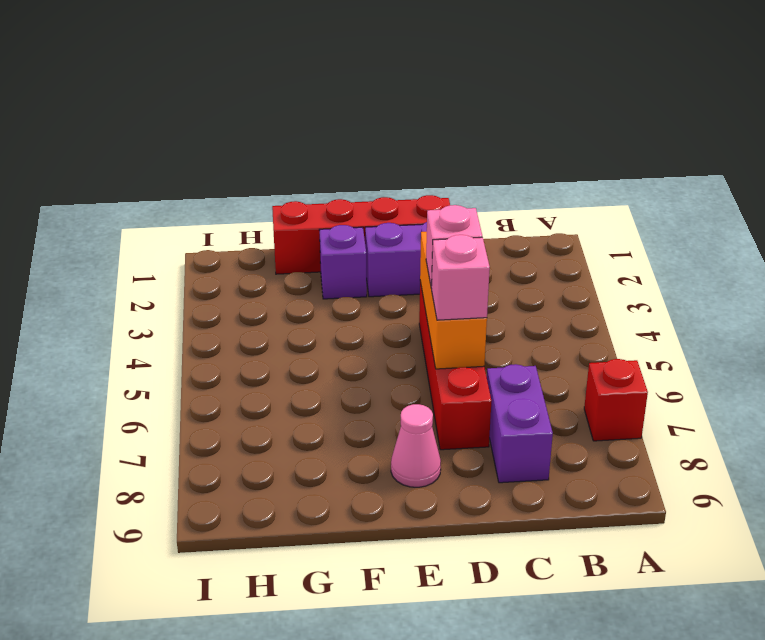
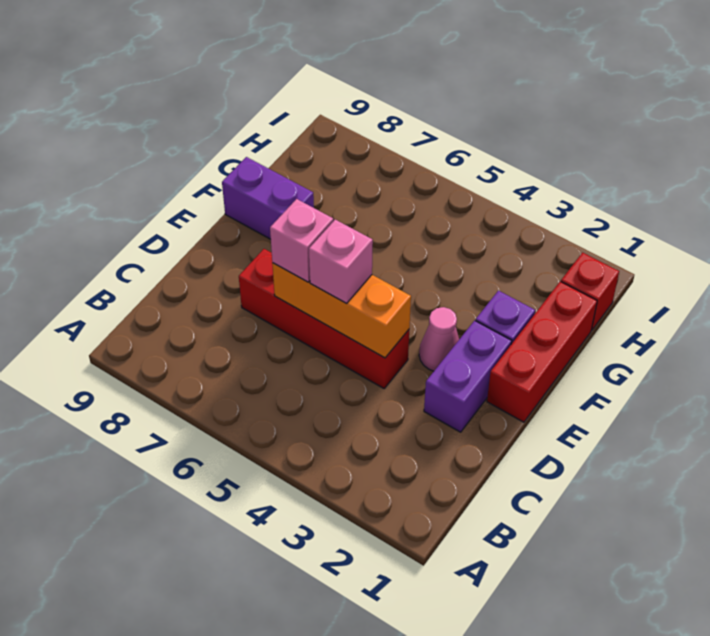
red brick A7 level 1 -> red brick H1 level 1
purple brick C7:C8 level 1 -> purple brick F8:F9 level 1
red brick D1:G1 level 1 -> red brick E1:G1 level 1
pink cone E8 level 1 -> pink cone E3 level 1

